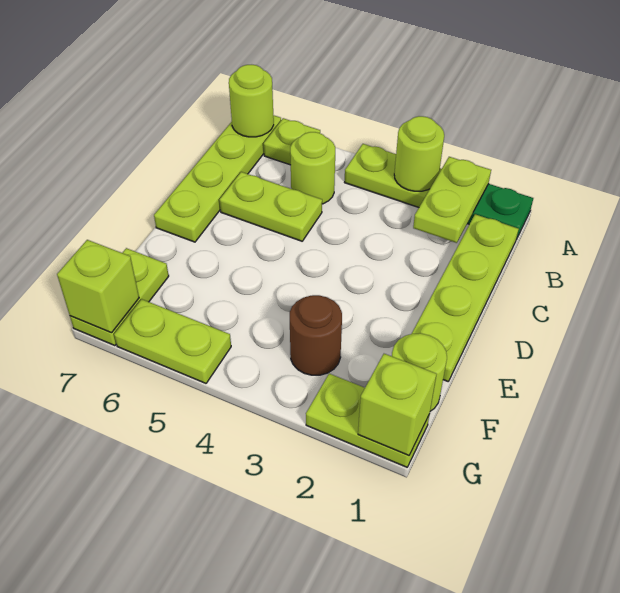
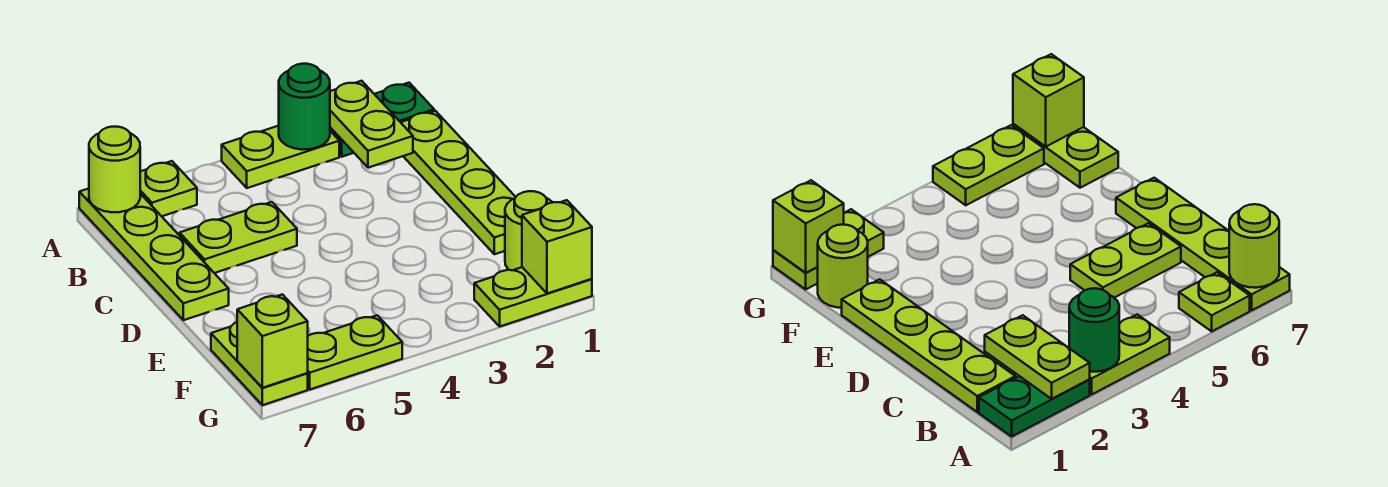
lime round brick A3 level 2 -> green round brick A3 level 2
lime round brick B5 level 1 -> none
brown round brick F3 level 1 -> none

